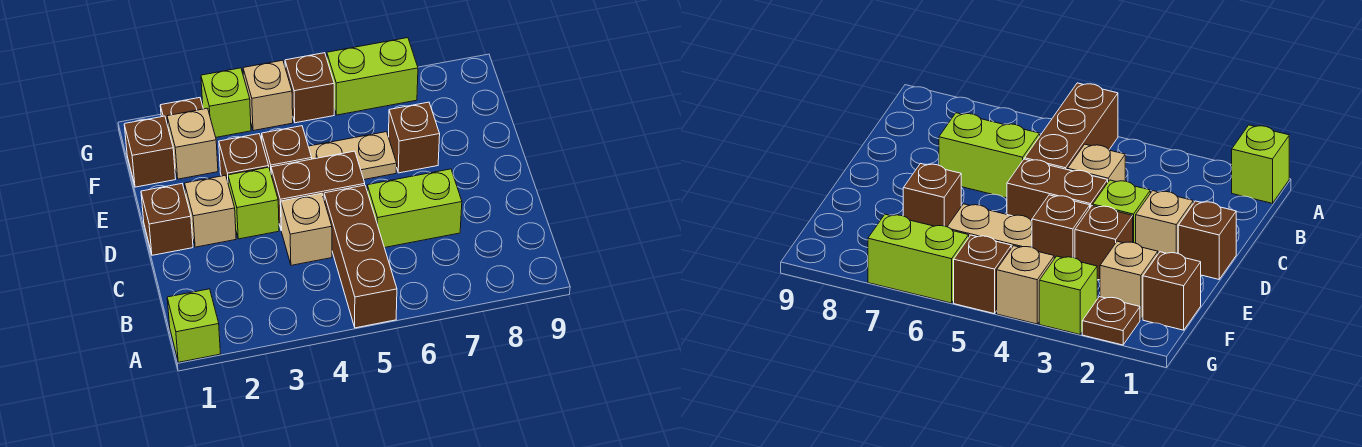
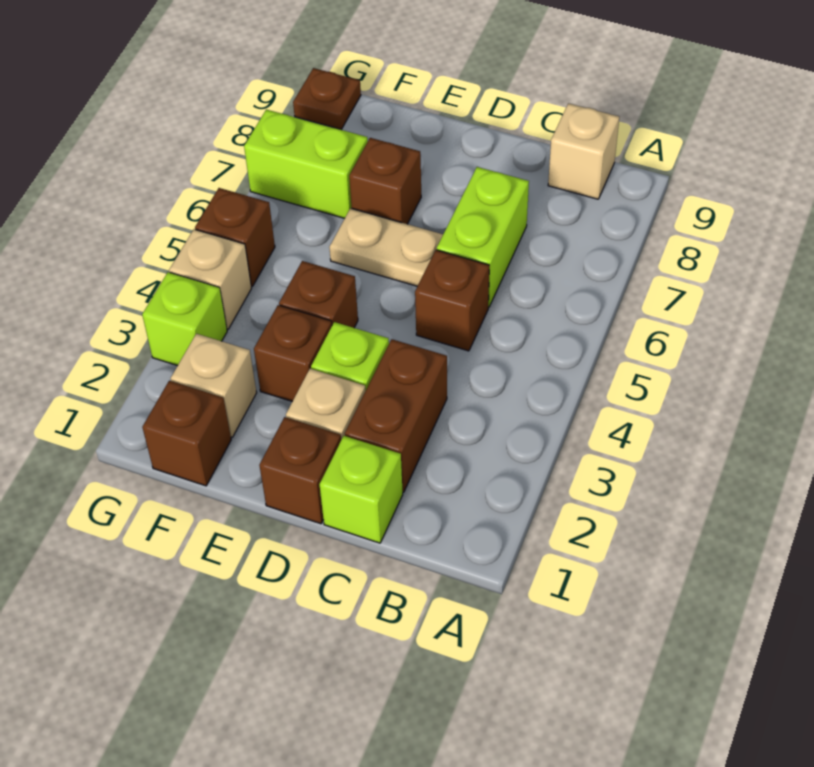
lime brick A1 level 1 -> lime brick C1 level 1
brown brick A5:C5 level 1 -> brown brick C5 level 1
tan brick C4 level 1 -> tan brick B9 level 1
brown brick D4:D5 level 1 -> brown brick C2:C3 level 1
tan plate E5:E6 level 1 -> tan plate D6:E6 level 1
brown plate G2 level 1 -> brown plate G9 level 1
lime brick G6:G7 level 1 -> lime brick F7:G7 level 1

